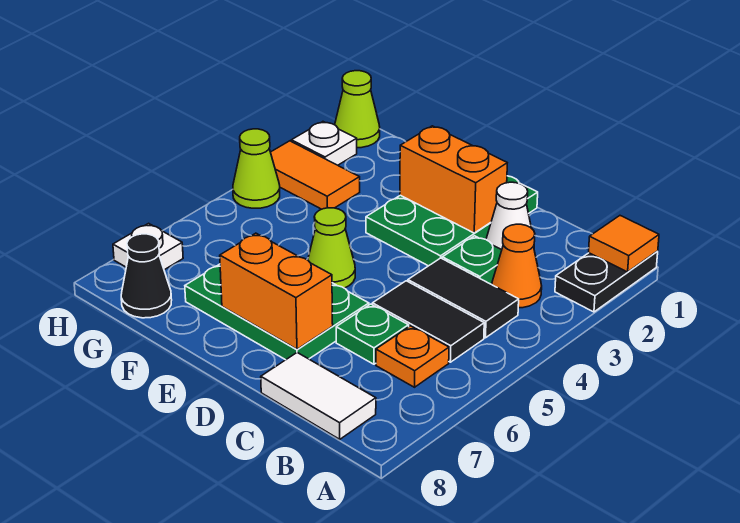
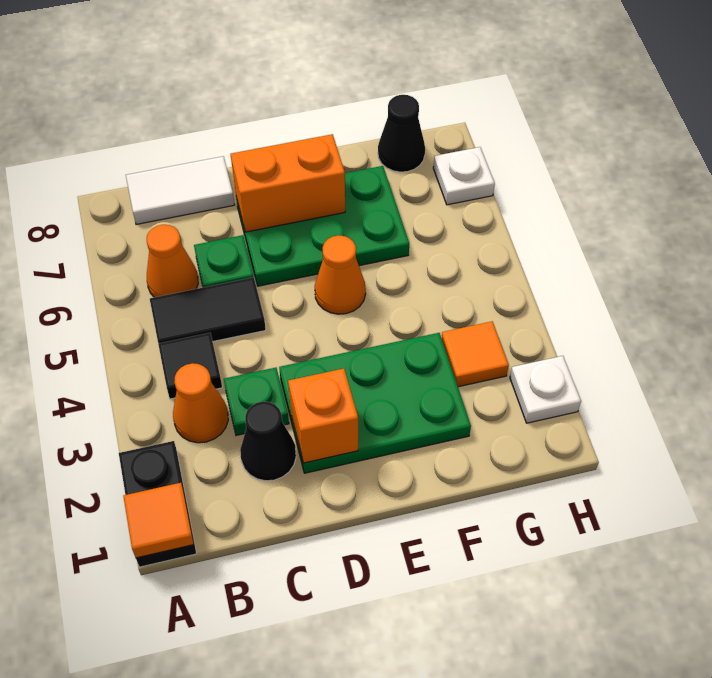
black tile B4:C4 level 1 -> black tile B4 level 1
orange plate B6 level 1 -> orange cone B6 level 1
white cone C2 level 1 -> black cone C2 level 1
green plate D1:E3 level 1 -> green plate D2:F3 level 1
orange brick D2:E2 level 2 -> orange brick D2 level 2
lime cone E5 level 1 -> orange cone E5 level 1
orange tile G3:H3 level 1 -> orange tile G3 level 1
lime cone H1 level 1 -> none
lime cone H4 level 1 -> none

